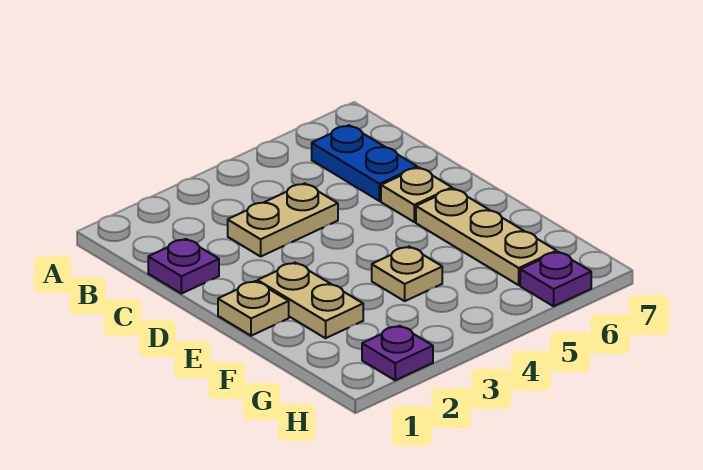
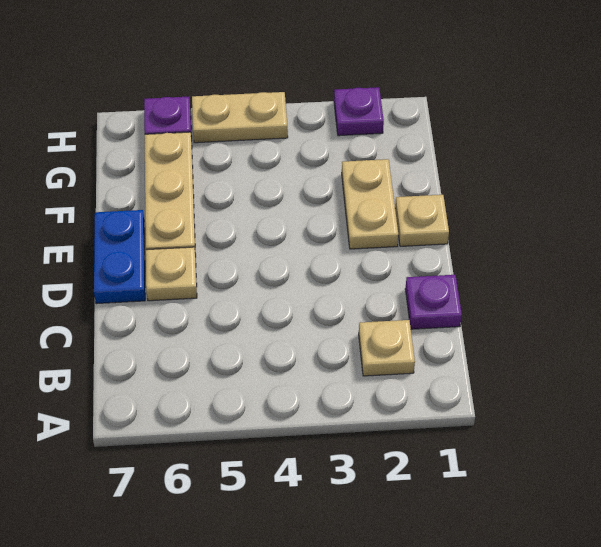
blue plate B6:C6 level 1 -> blue plate D7:E7 level 1
tan plate C3:C4 level 1 -> tan plate H4:H5 level 1
tan plate F4 level 1 -> tan plate B2 level 1

